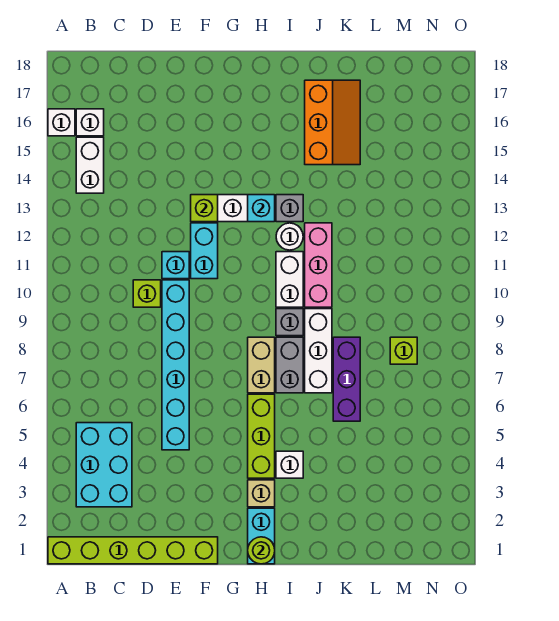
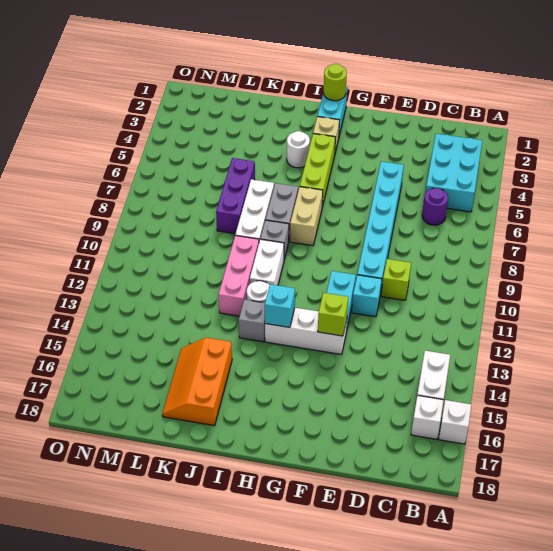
lime brick A1:F1 level 1 -> none
none -> purple round brick C6 level 1
white brick I4 level 1 -> white round brick I4 level 1
lime brick M8 level 1 -> none

